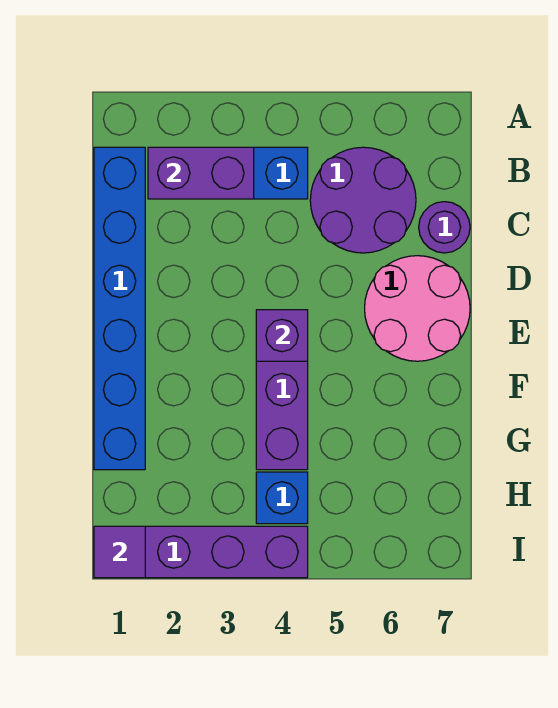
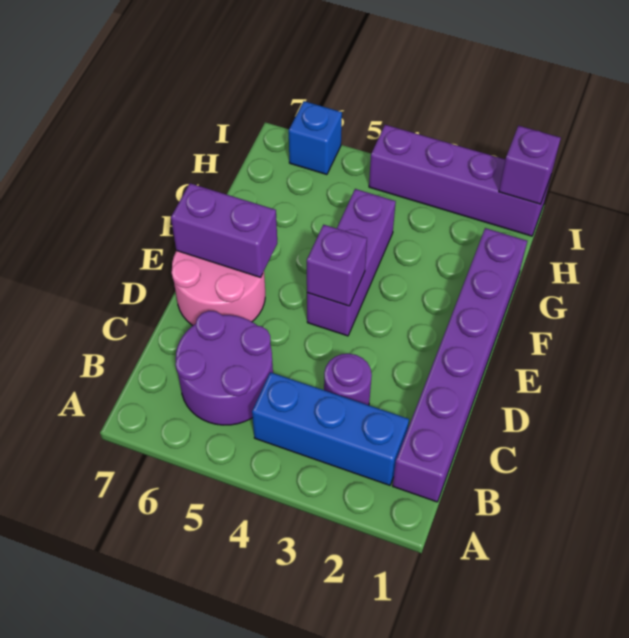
blue brick B1:G1 level 1 -> purple brick B1:G1 level 1
purple brick B2:B3 level 2 -> purple brick E6:E7 level 2
purple round brick C7 level 1 -> purple round brick C3 level 1
blue brick H4 level 1 -> blue brick I6 level 1
purple tile I1 level 2 -> purple brick I1 level 2

